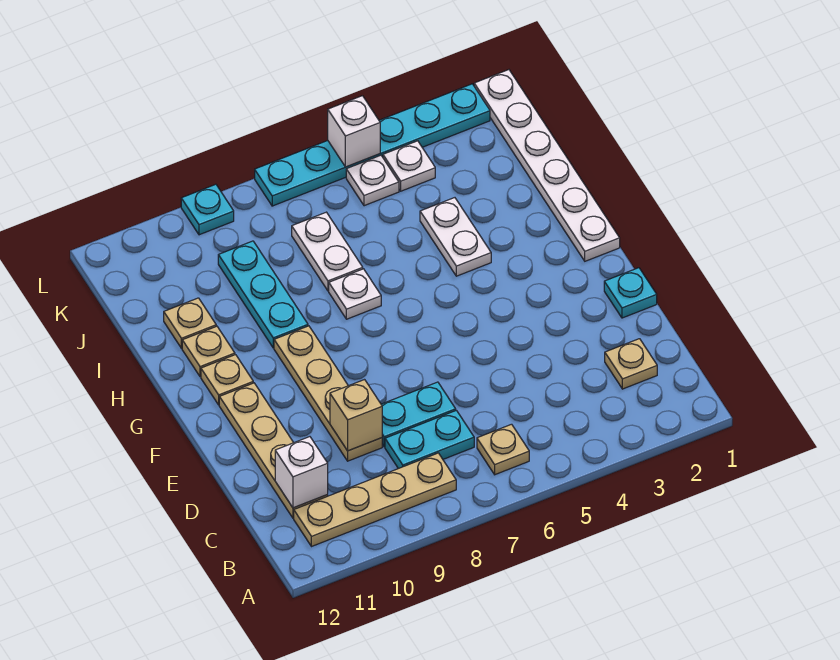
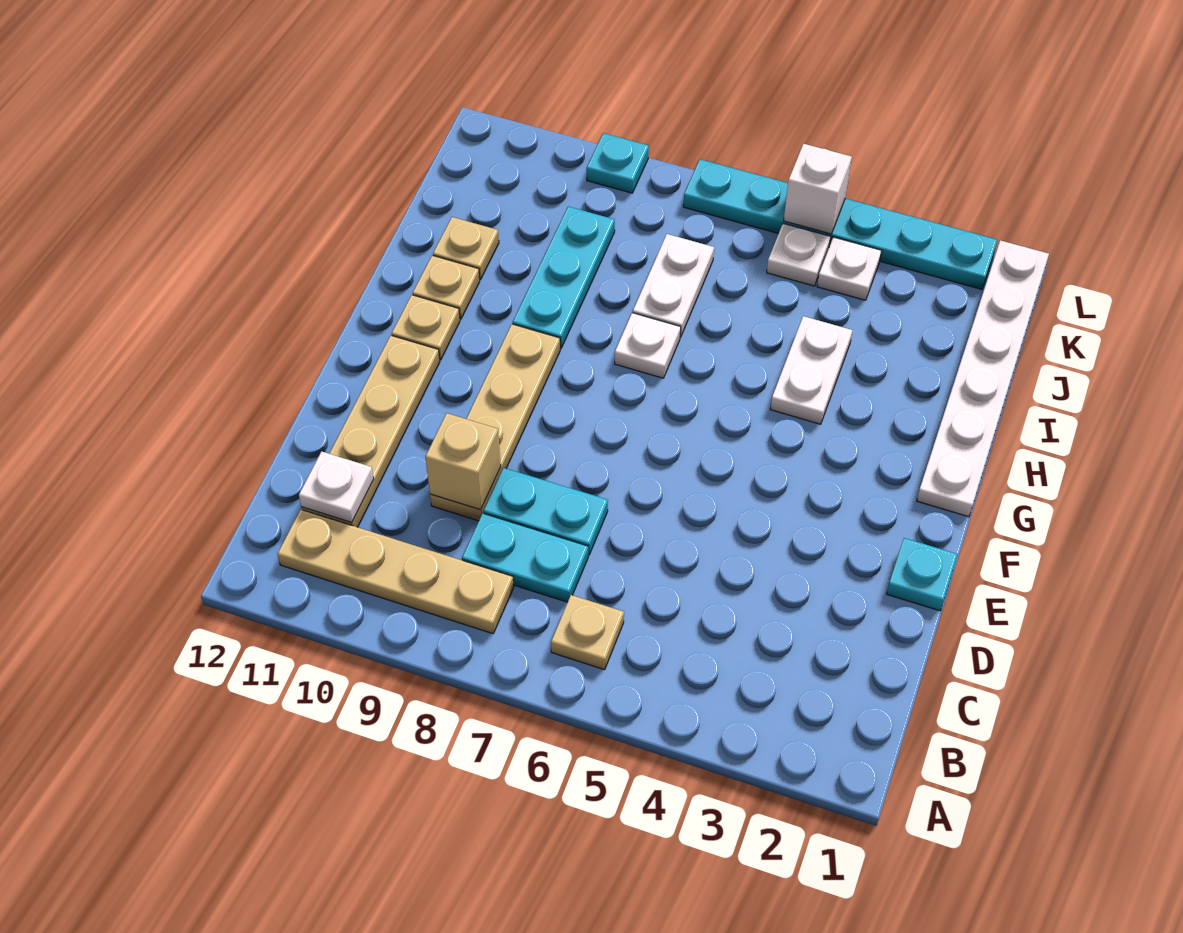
tan plate C2 level 1 -> none
white brick C11 level 2 -> white plate C11 level 2

